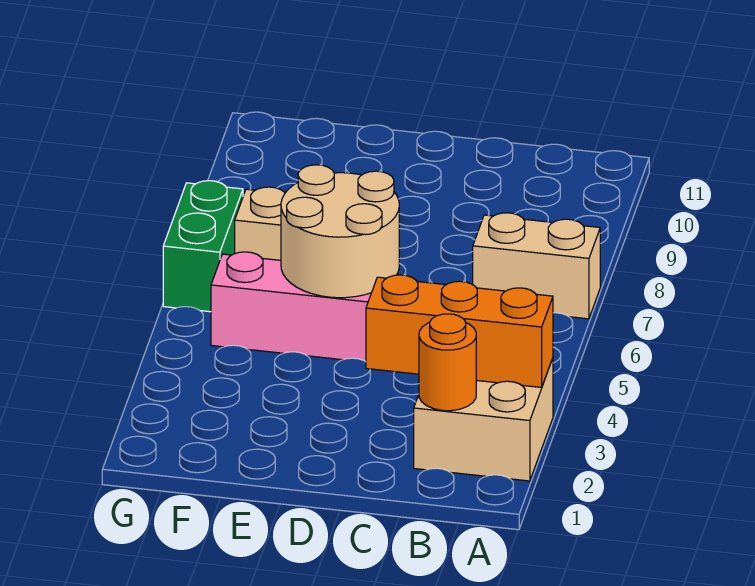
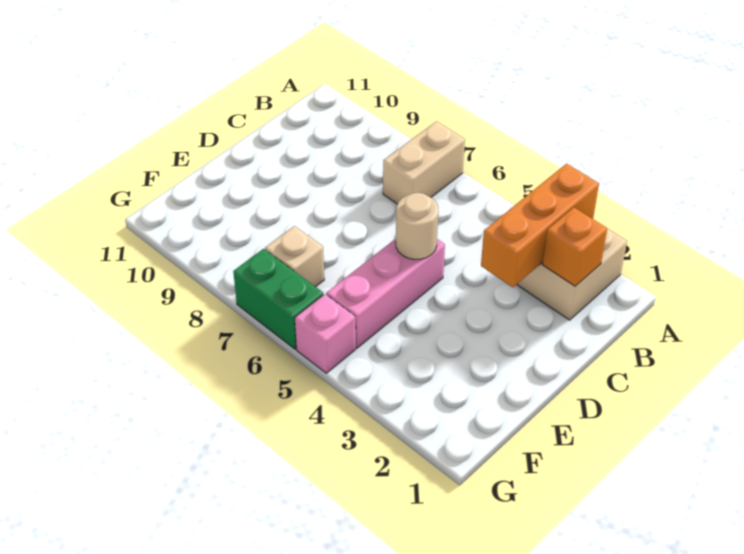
orange round brick B2 level 2 -> orange brick B2 level 2
tan round brick D5:E6 level 2 -> tan round brick D5 level 2
none -> pink brick G5 level 1

